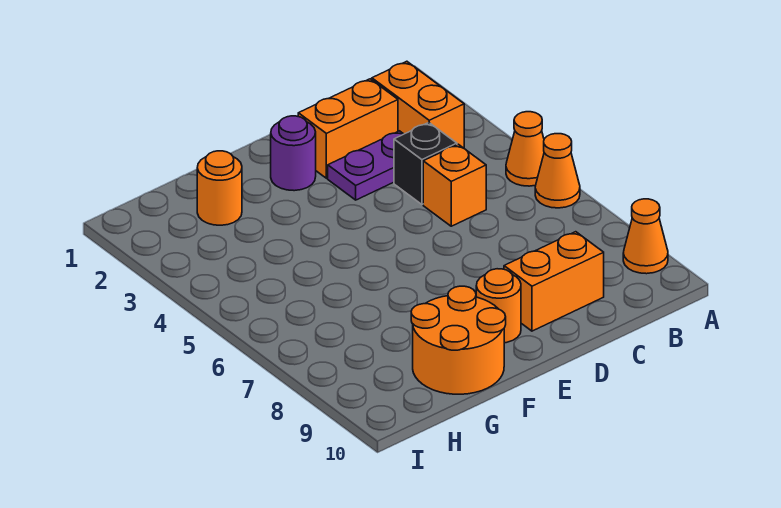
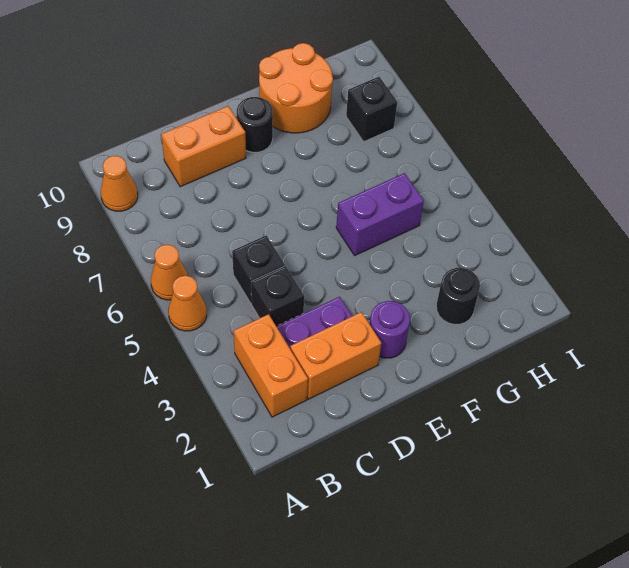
orange brick C5 level 1 -> black brick C5 level 1
orange round brick E9 level 1 -> black round brick E9 level 1
none -> purple brick F5:G5 level 1
orange round brick G2 level 1 -> black round brick G2 level 1
none -> black brick H8 level 1

